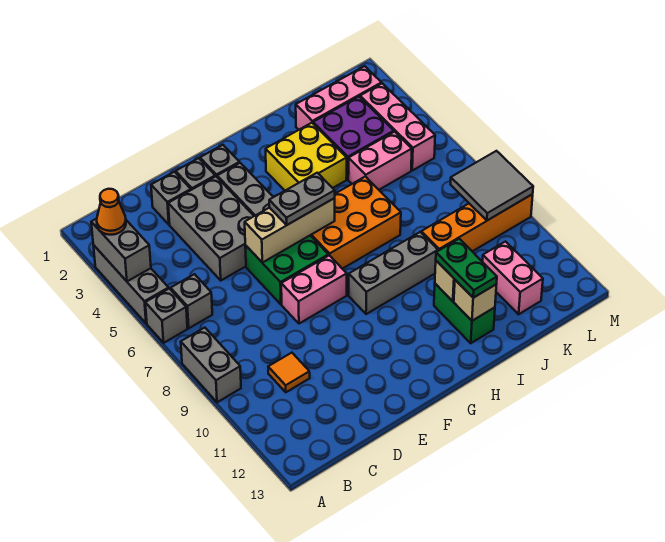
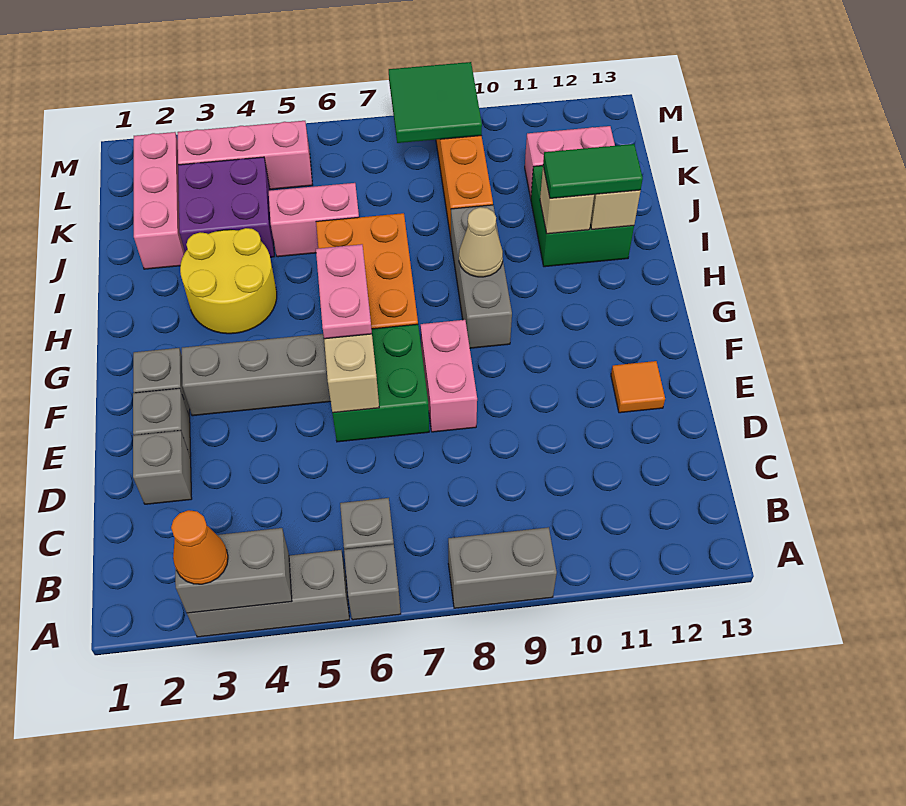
orange tile C10 level 1 -> orange tile E12 level 1
grey brick D3:E5 level 1 -> none
grey plate F6:G6 level 3 -> pink plate F6:G6 level 3
yellow brick H3:I4 level 1 -> yellow round brick H3:I4 level 1
none -> tan cone H9 level 2
green brick I11:I12 level 1 -> green brick I11:J12 level 1
green plate I11:I12 level 3 -> green tile I11:I12 level 3
pink brick J5:K5 level 1 -> pink brick J5:J6 level 1
grey tile L8:M9 level 2 -> green tile L8:M9 level 2

